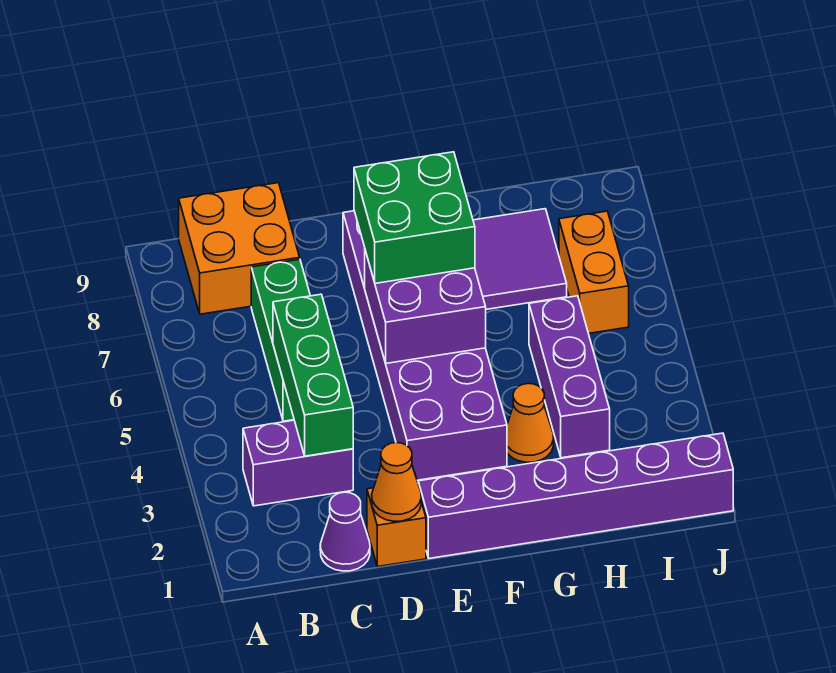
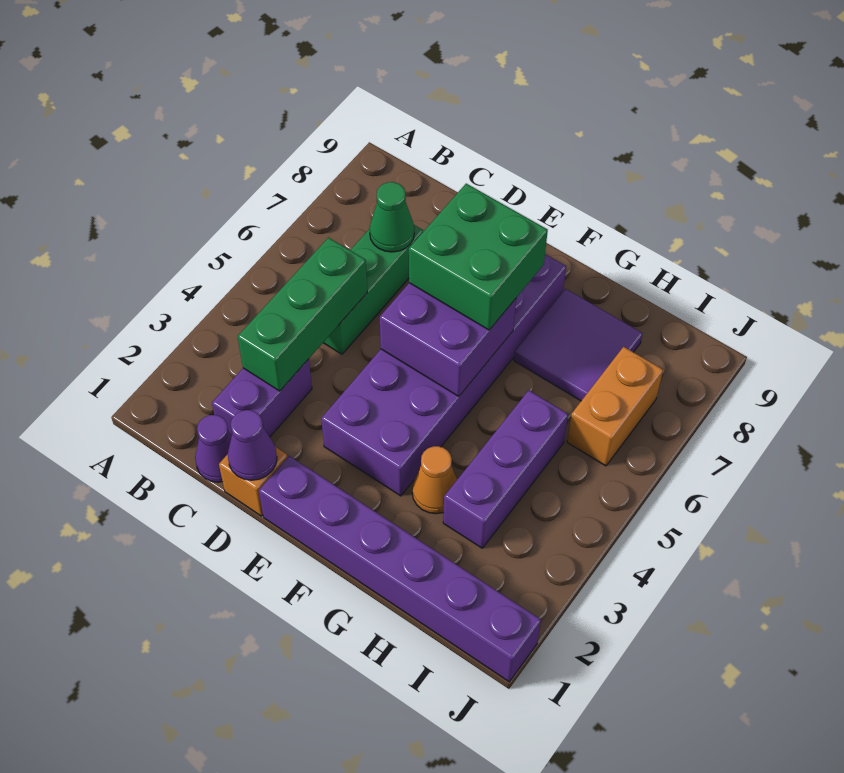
purple brick B3:C3 level 1 -> purple brick C2:C3 level 1
orange brick B8:C9 level 1 -> none
none -> green cone C7 level 2
orange cone D1 level 2 -> purple cone D1 level 2

